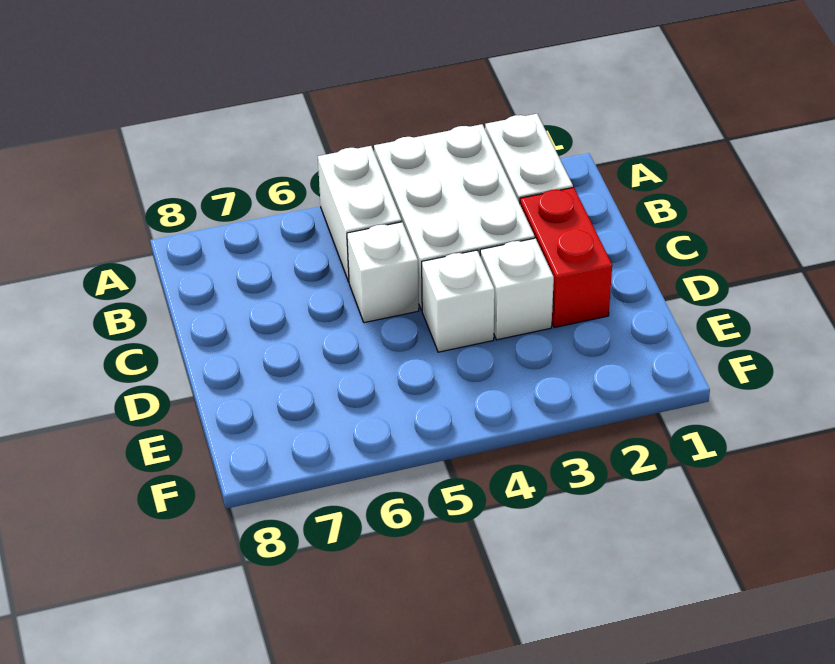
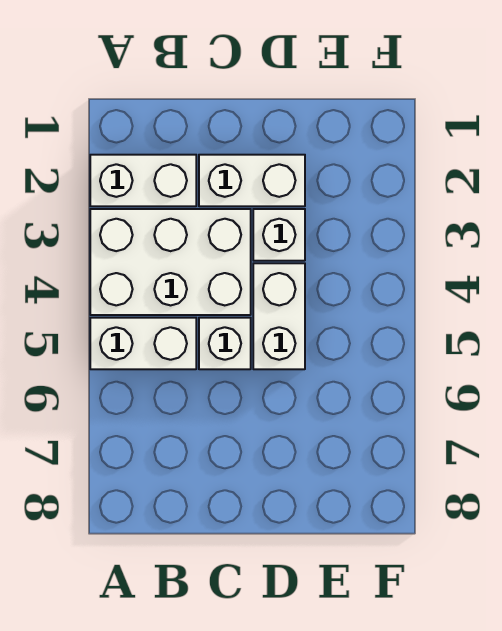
red brick C2:D2 level 1 -> white brick C2:D2 level 1
white brick D4 level 1 -> white brick D4:D5 level 1

